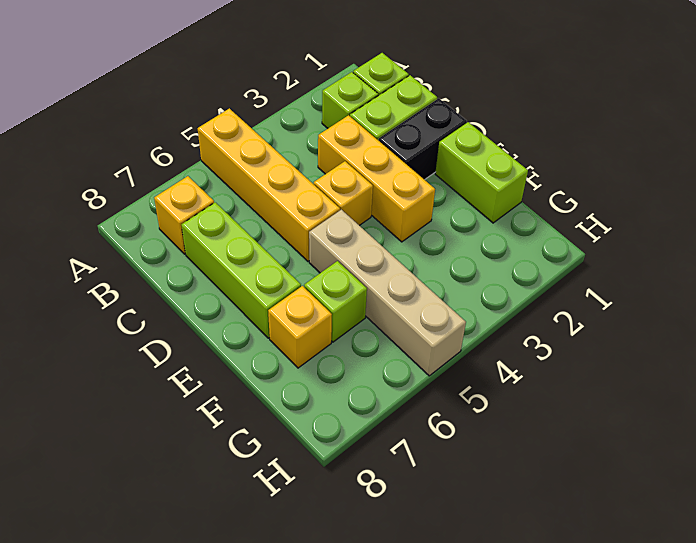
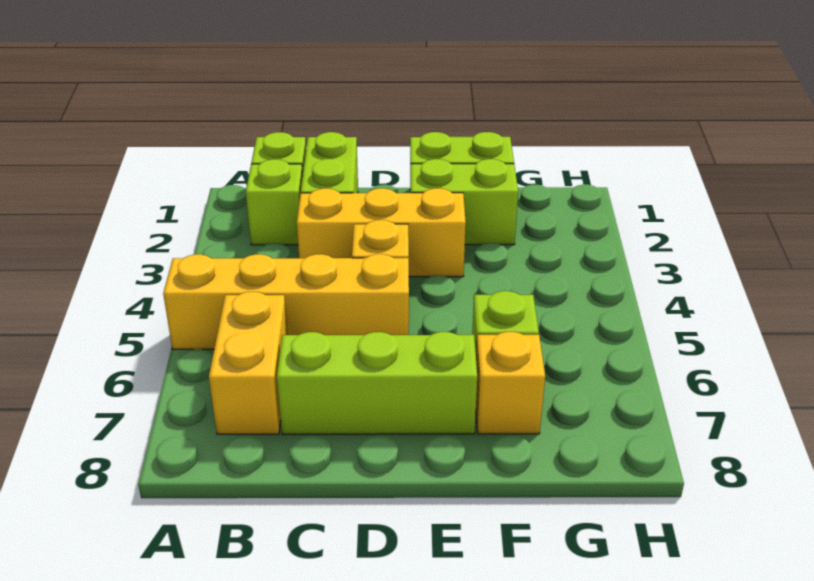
yellow brick B7 level 1 -> yellow brick B6:B7 level 1
black brick D1:D2 level 1 -> none
none -> lime brick E2:F2 level 1
tan brick E5:H5 level 1 -> none

